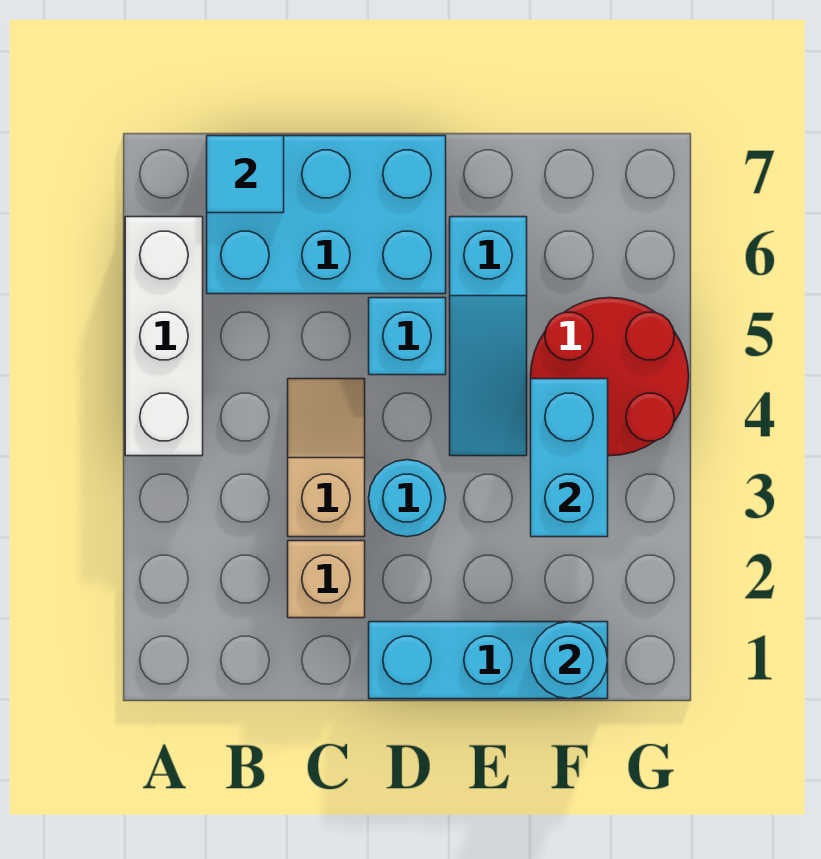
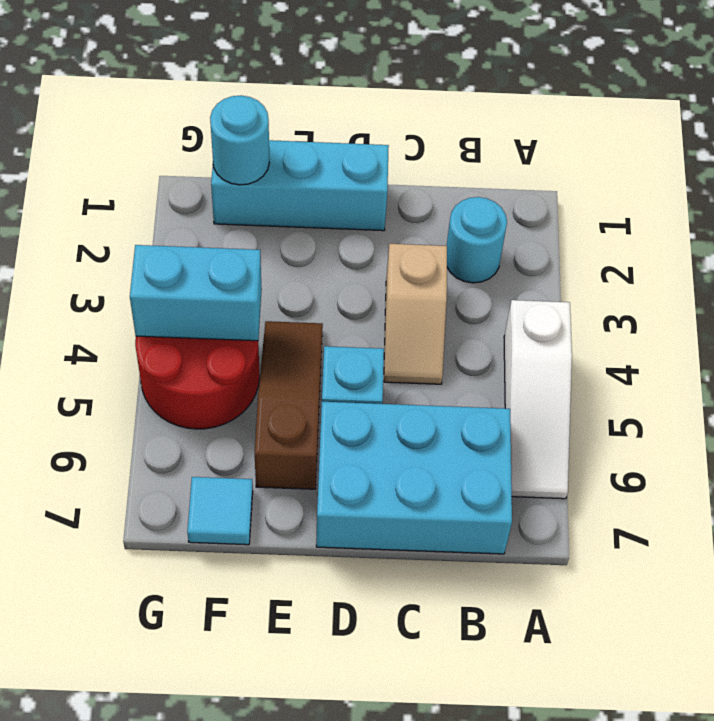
white brick A4:A6 level 1 -> white slope A4:A6 level 1 top 4
cyan tile B7 level 2 -> cyan tile F7 level 1
tan brick C2 level 1 -> none
cyan round brick D3 level 1 -> cyan round brick B2 level 1
cyan slope E4:E6 level 1 top 6 -> brown slope E4:E6 level 1 top 6
cyan brick F3:F4 level 2 -> cyan brick F4:G4 level 2

